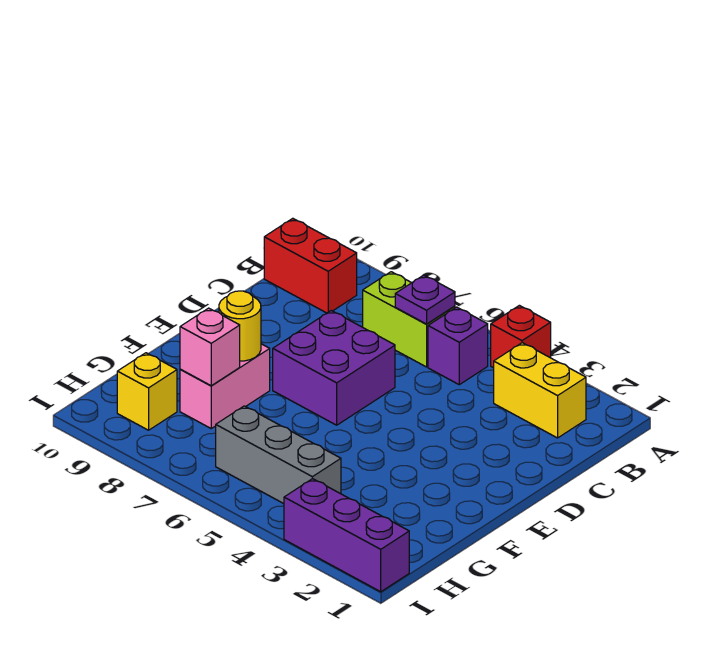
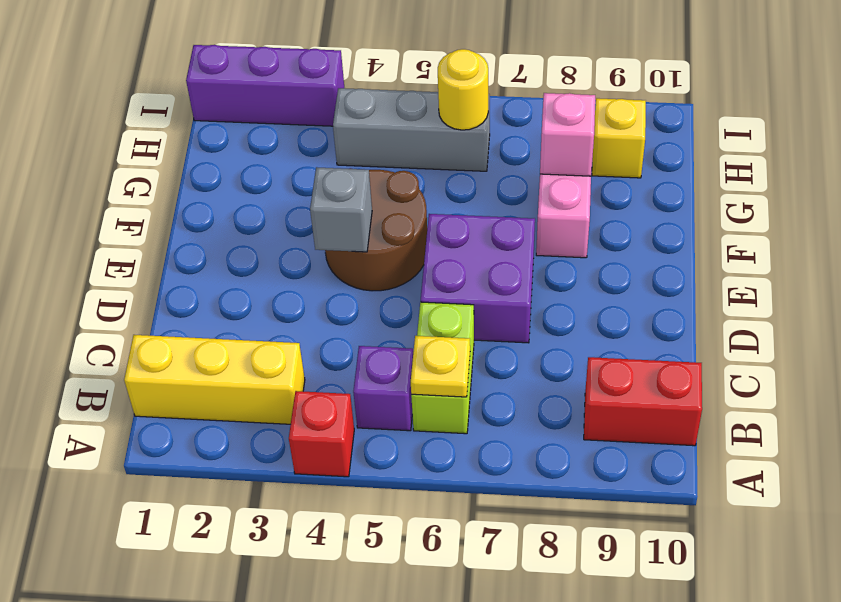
yellow brick B2:B3 level 1 -> yellow brick B1:B3 level 1
lime brick B6:B7 level 1 -> lime brick B6:C6 level 1
purple plate B6 level 2 -> yellow plate B6 level 2
none -> brown round brick E4:F5 level 1
none -> grey brick E4 level 2
yellow round brick F8 level 2 -> yellow round brick H6 level 2

